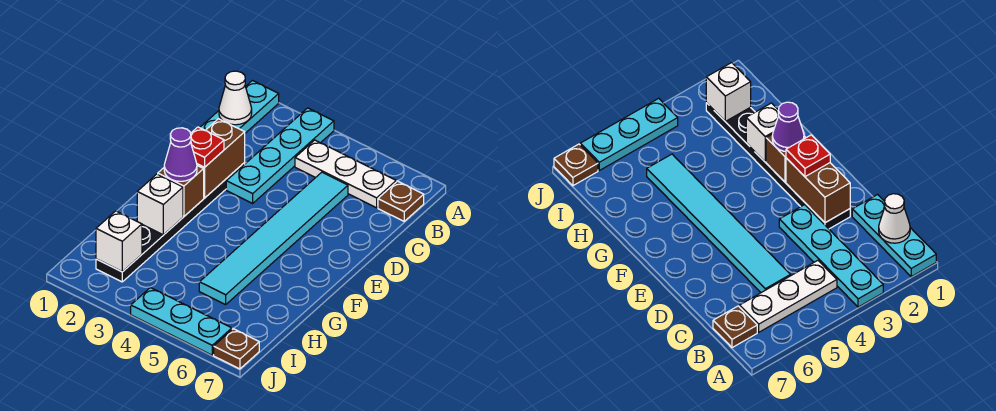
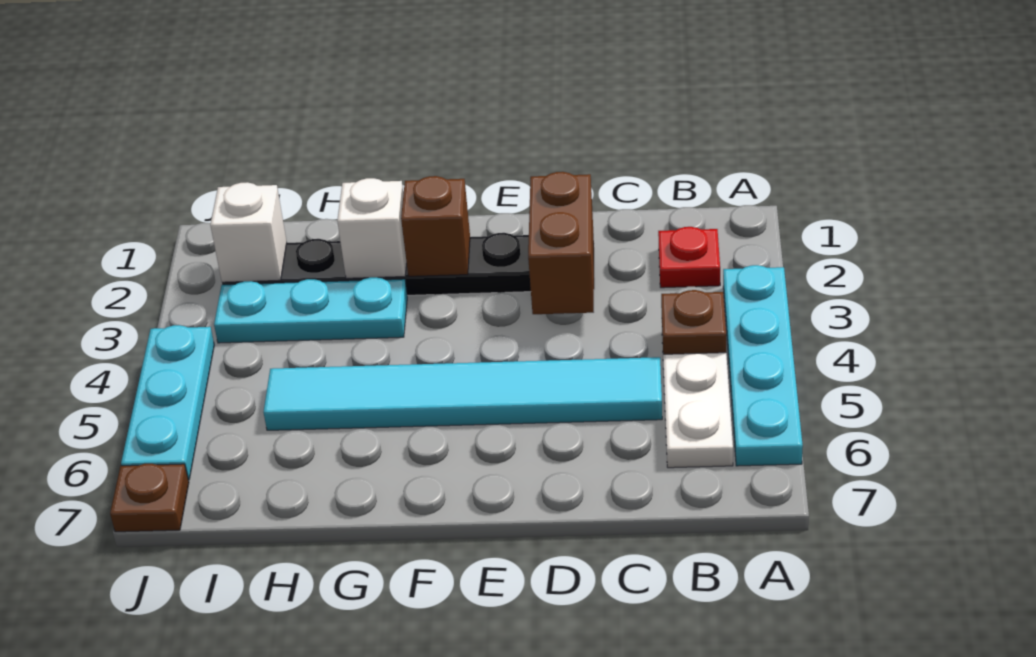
cyan plate A1:C1 level 1 -> cyan plate G3:I3 level 1
cyan plate A3:D3 level 1 -> cyan plate A3:A6 level 1
white cone B1 level 2 -> none
brown plate B7 level 1 -> brown plate B4 level 2
brown brick D2:E2 level 2 -> brown brick D2:D3 level 2
red plate E2 level 3 -> red plate B2 level 1
purple cone F2 level 3 -> none

